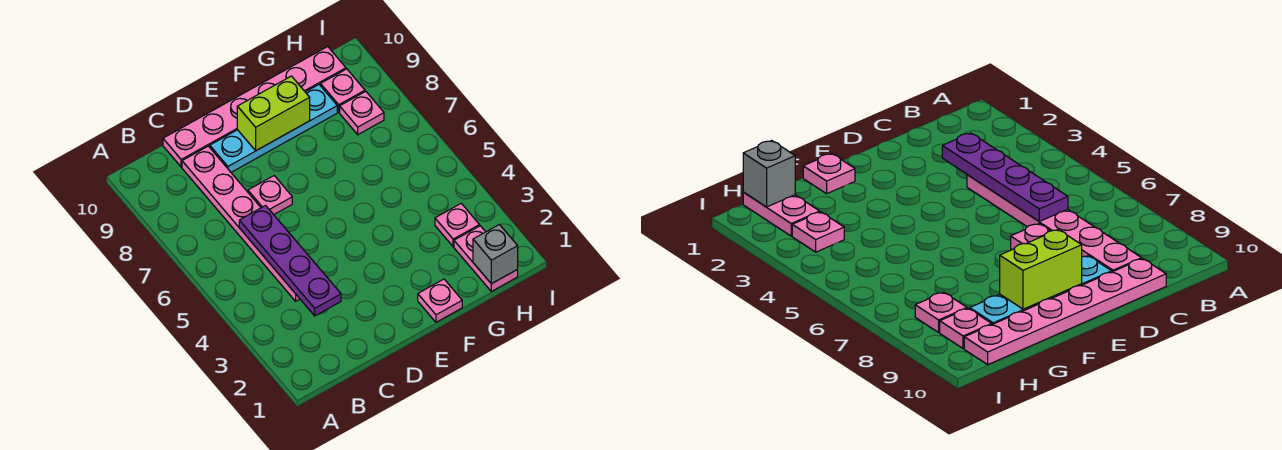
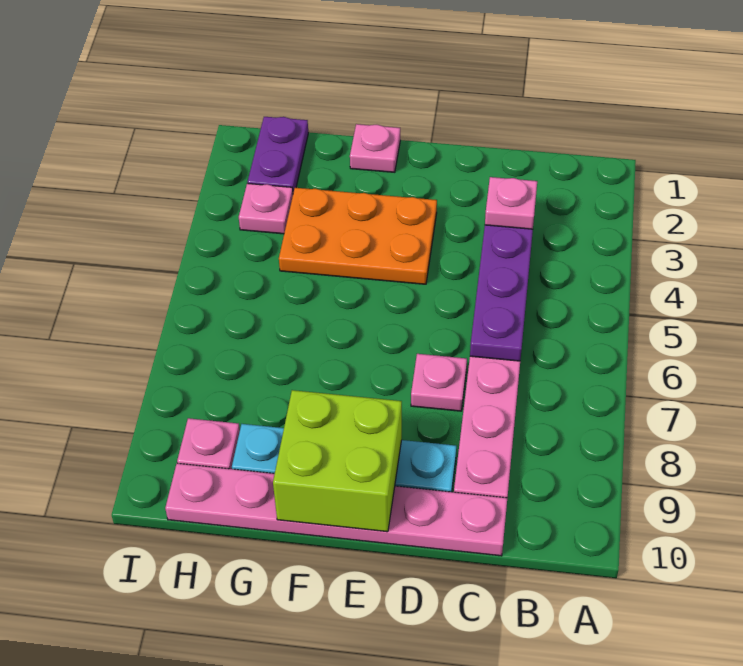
none -> orange plate E3:G4 level 1
lime brick E9:F9 level 2 -> lime brick E9:F10 level 2
pink plate H1:H2 level 1 -> purple plate H1:H2 level 1
grey brick H1 level 2 -> none
pink plate H8 level 1 -> pink plate C3 level 3

